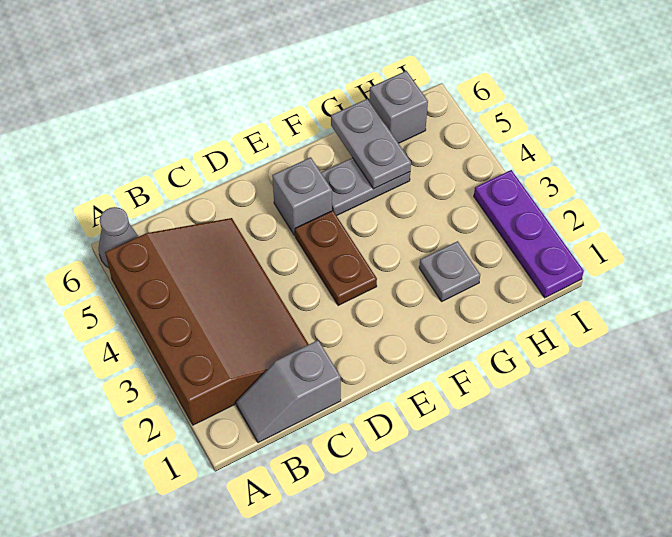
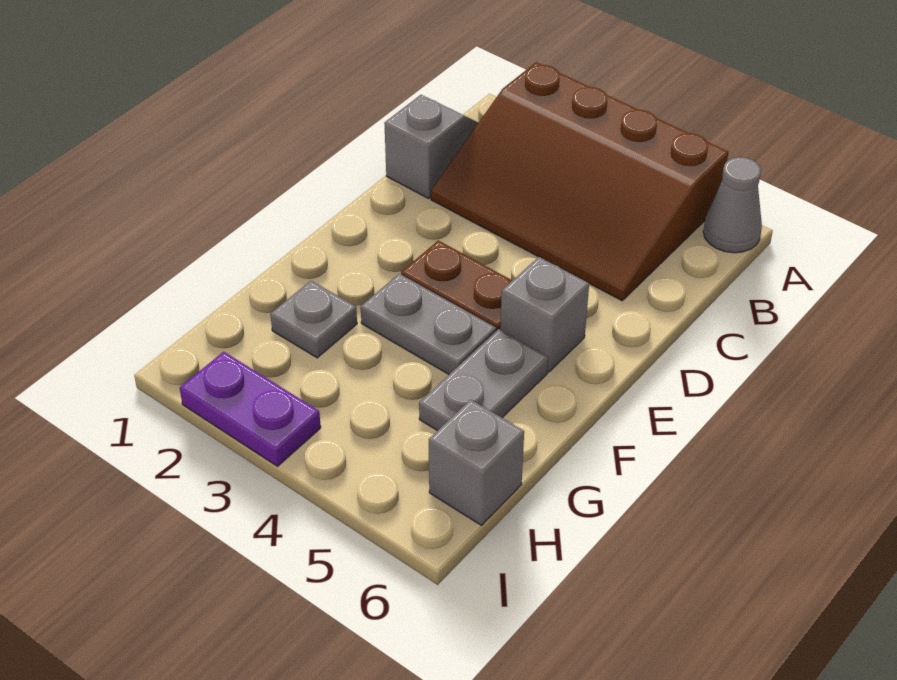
grey plate G5:G6 level 2 -> grey plate F3:F4 level 1
purple plate I1:I3 level 1 -> purple plate I2:I3 level 1

